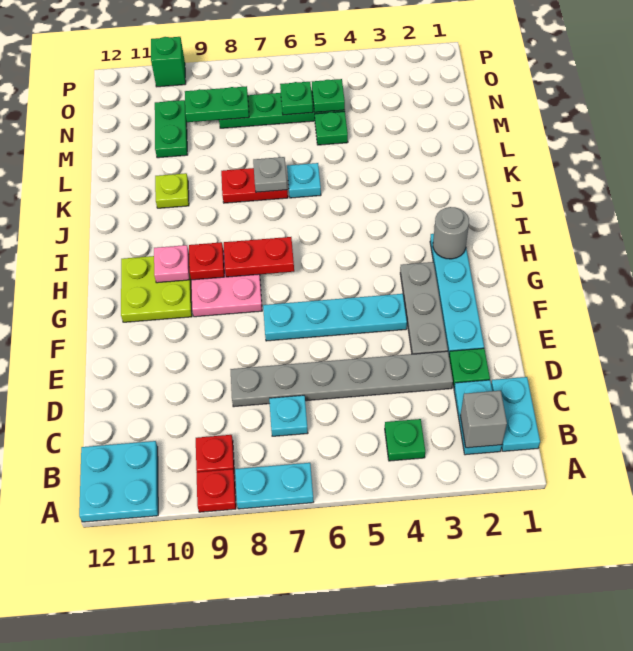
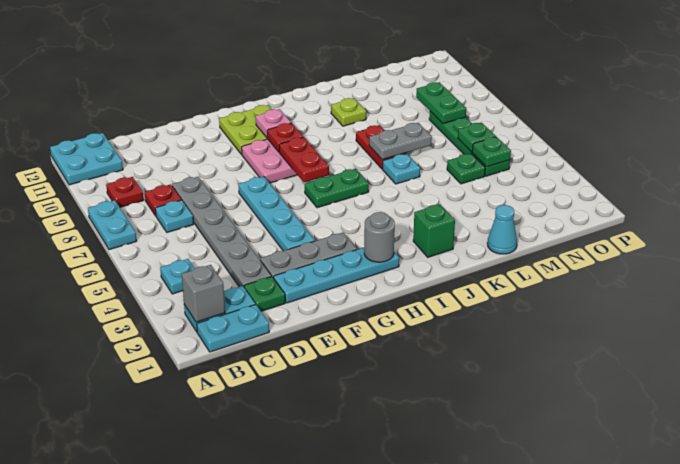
red plate A9 level 1 -> red plate C8 level 1
green plate B4 level 1 -> cyan plate B4 level 1
grey plate K7 level 2 -> grey plate K7:L7 level 2
none -> cyan cone L1 level 1
green plate M10:N10 level 1 -> green plate H6:I6 level 1
green brick P10 level 1 -> green brick J2 level 1

